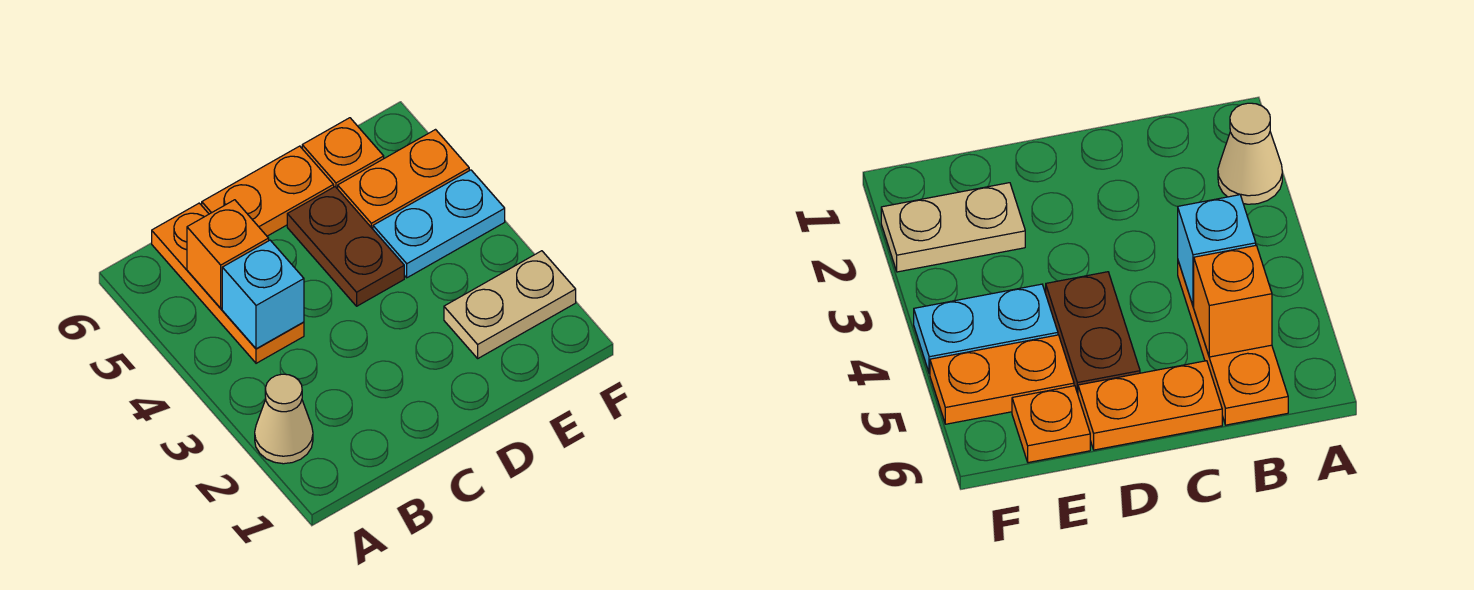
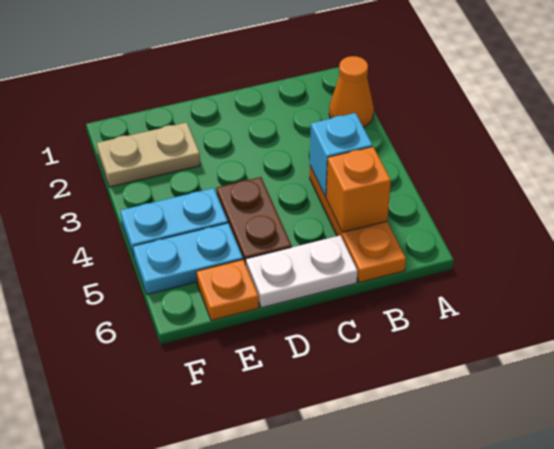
tan cone A2 level 1 -> orange cone A2 level 1
orange plate C6:D6 level 1 -> white plate C6:D6 level 1
orange plate E5:F5 level 1 -> cyan plate E5:F5 level 1

